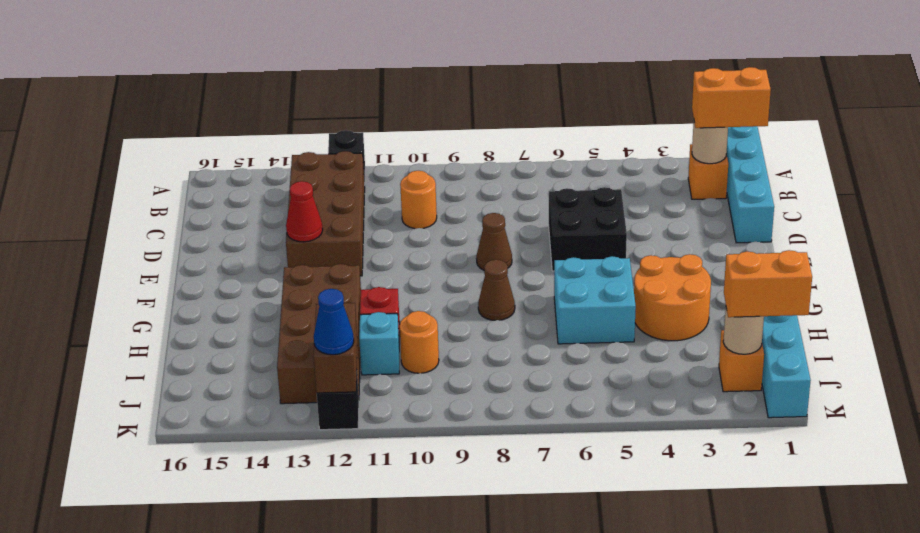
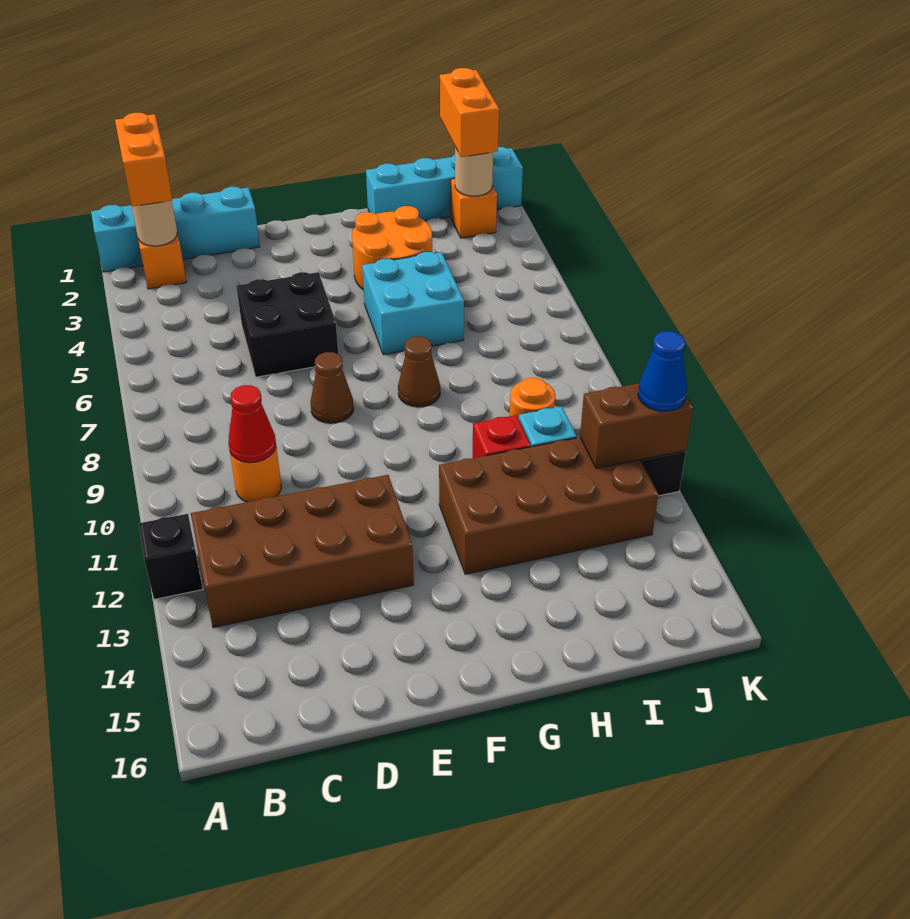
red cone E13 level 2 -> red cone C10 level 2

